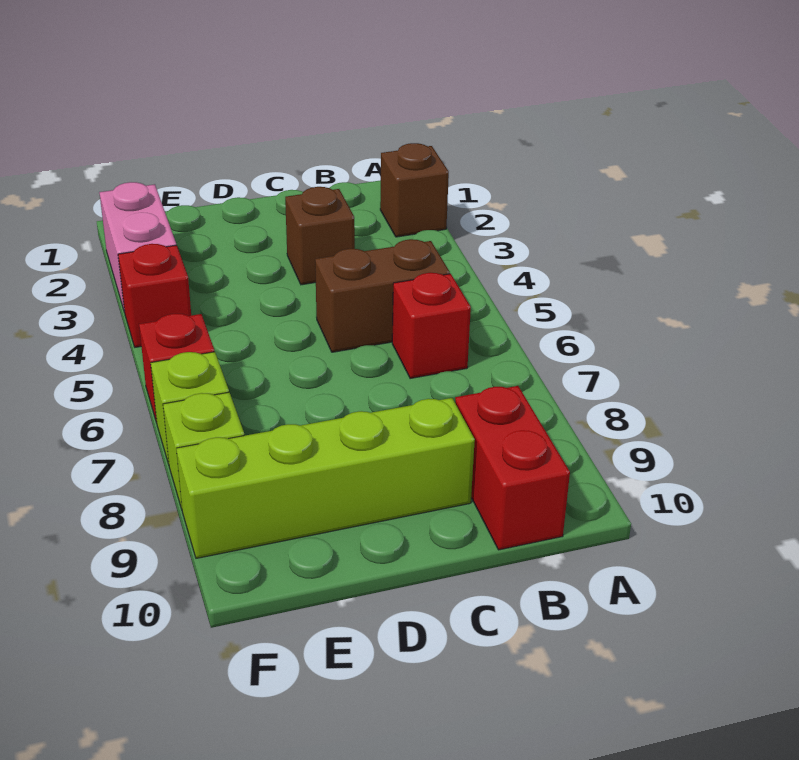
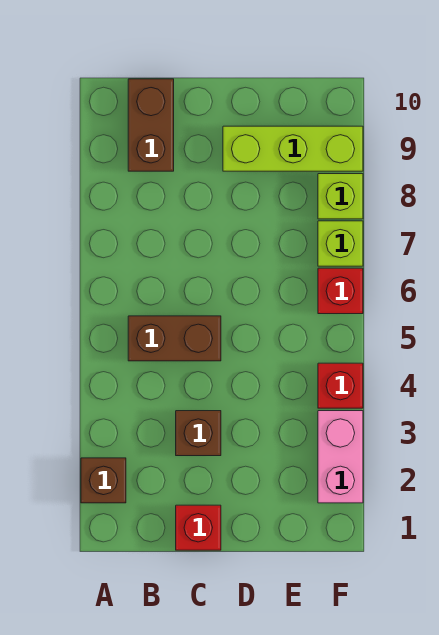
red brick B6 level 1 -> red brick C1 level 1
red brick B9:B10 level 1 -> brown brick B9:B10 level 1
lime brick C9:F9 level 1 -> lime brick D9:F9 level 1

